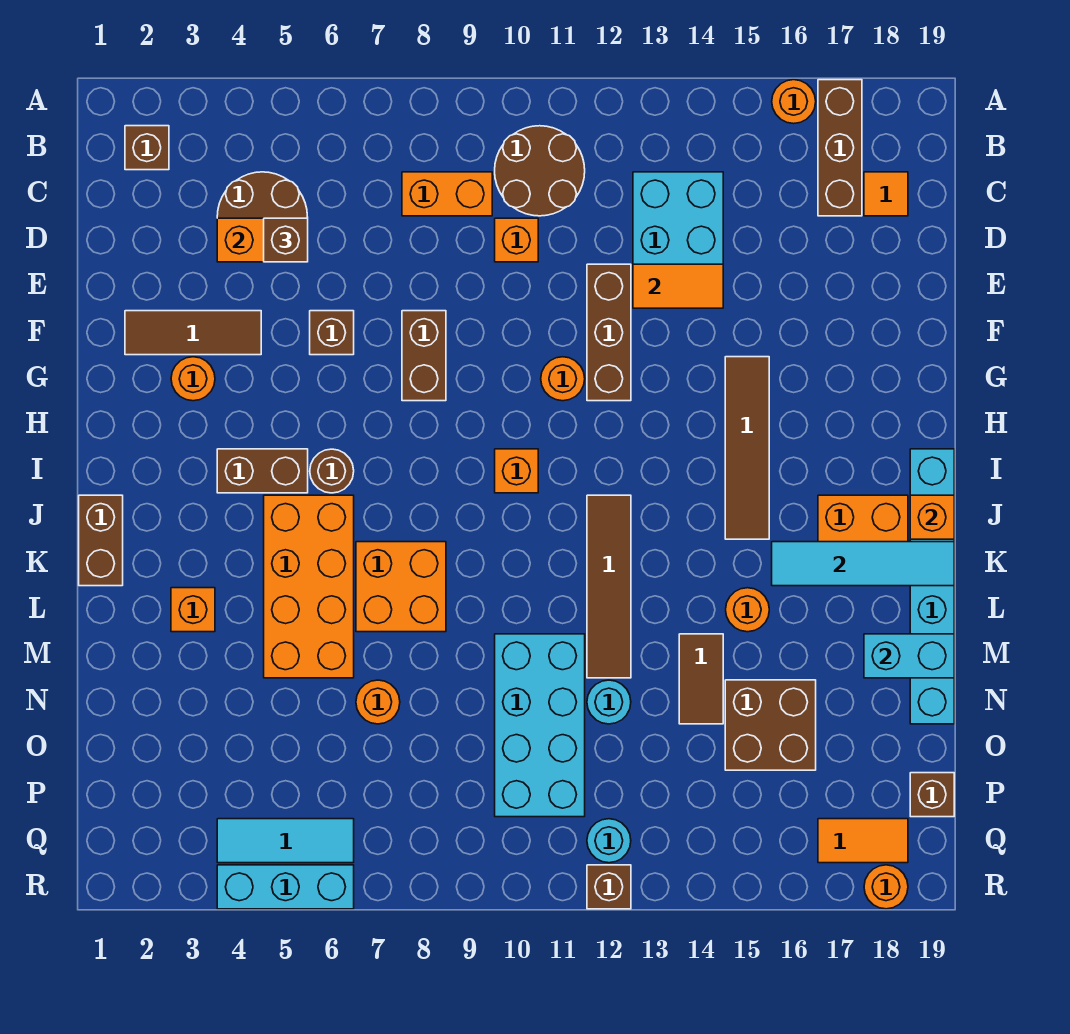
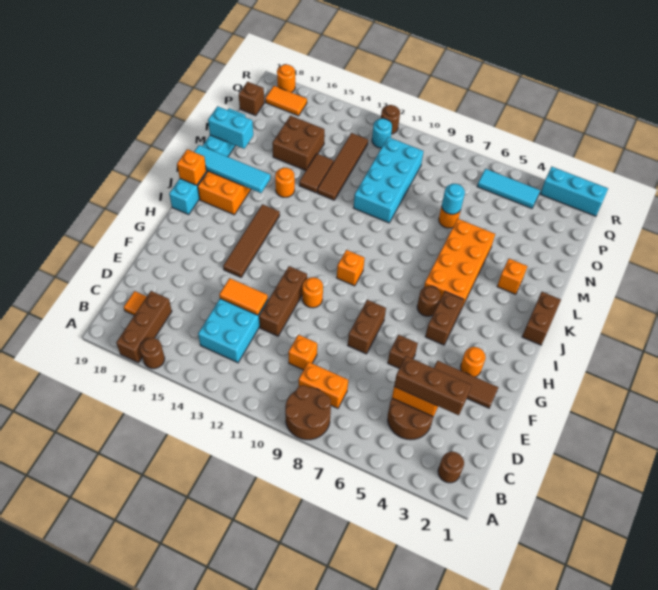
orange round brick A16 level 1 -> brown round brick A16 level 1
brown brick B2 level 1 -> brown round brick B2 level 1
brown round brick B10:C11 level 1 -> brown round brick A8:B9 level 1
brown brick D5 level 3 -> brown brick D3:D5 level 3
brown brick I4:I5 level 1 -> brown brick H5:I5 level 1
brown tile J12:M12 level 1 -> brown tile M13:P13 level 1
orange brick K7:L8 level 1 -> none
cyan round brick N12 level 1 -> cyan round brick N7 level 2
cyan brick R4:R6 level 1 -> cyan brick R1:R3 level 1
brown brick R12 level 1 -> brown round brick R12 level 1

